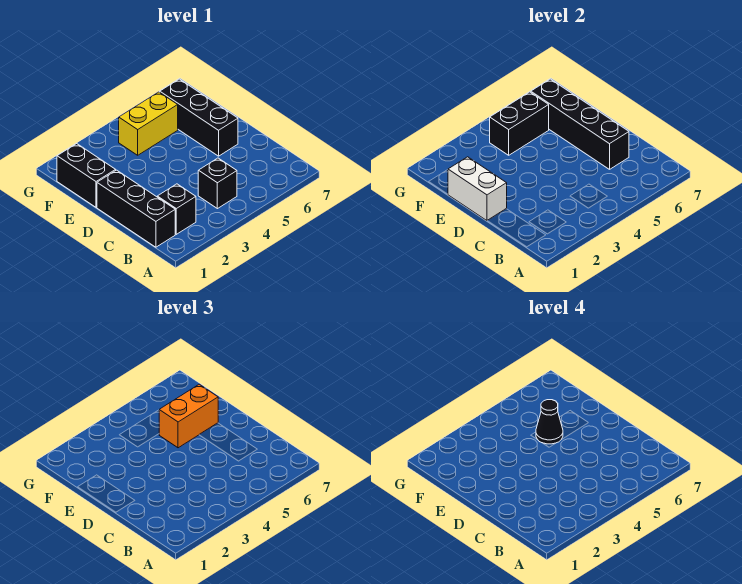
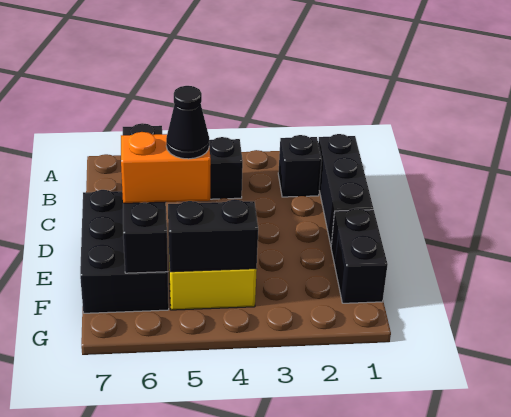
white brick D1:E1 level 2 -> none
black brick D6:F6 level 1 -> black brick D6:F7 level 1

